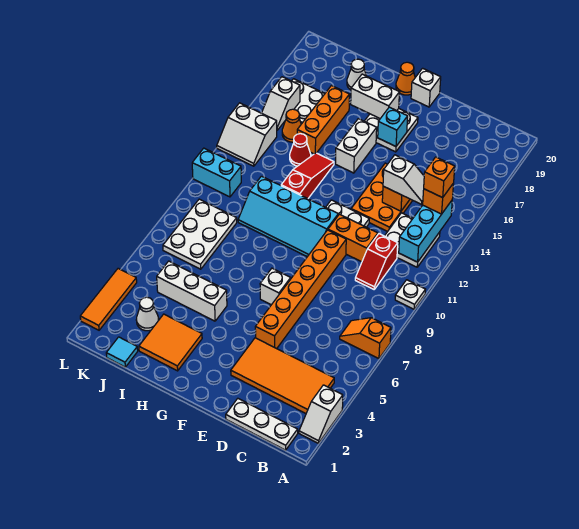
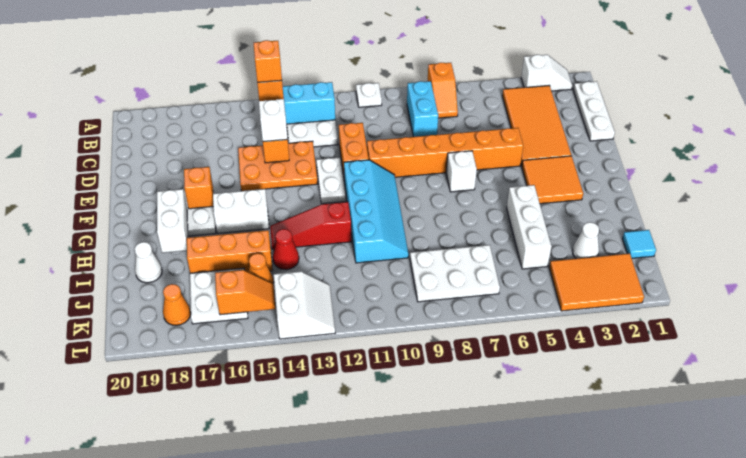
red slope C10:C11 level 1 top 11 -> none
cyan brick F17 level 2 -> orange brick F17 level 2
white brick F20 level 1 -> none
orange cone G20 level 1 -> orange cone K18 level 1
orange tile H2:I3 level 1 -> orange tile F3:G4 level 1
cyan brick K11:L11 level 1 -> cyan brick B8:C8 level 1
white slope K15:K16 level 2 top 16 -> orange slope K15:K16 level 2 top 16
orange tile L2:L4 level 1 -> orange tile K2:L4 level 1

